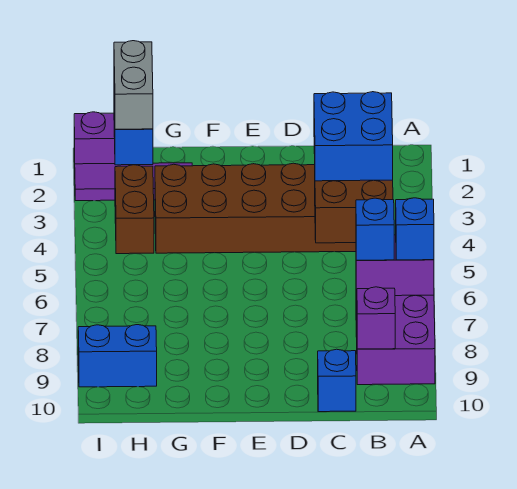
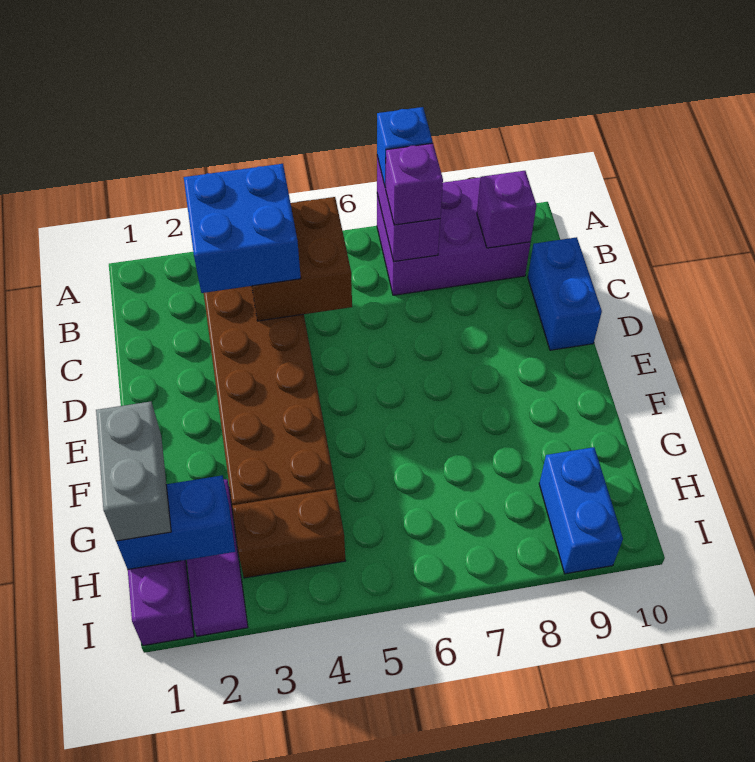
blue brick B7 level 3 -> purple brick B7 level 3
blue brick C10 level 1 -> blue brick C10:D10 level 1
grey brick H1:H2 level 3 -> grey brick G1:H1 level 3

